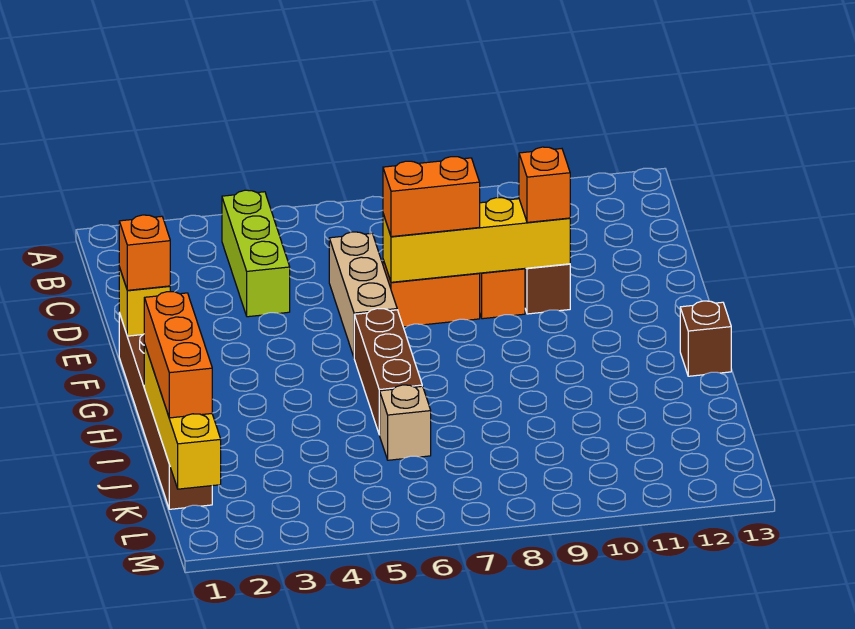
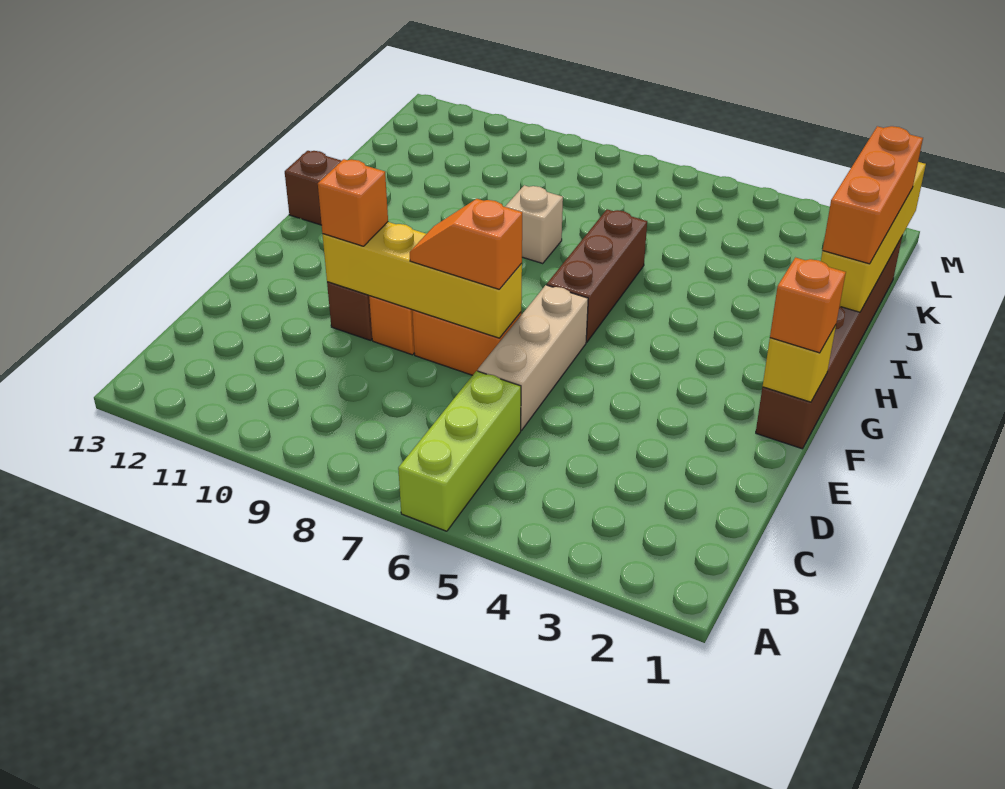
lime brick B4:D4 level 1 -> lime brick A6:C6 level 1
orange brick E7:E8 level 3 -> orange slope E7:E8 level 3 top 7
tan brick J6 level 1 -> tan brick I8 level 1

